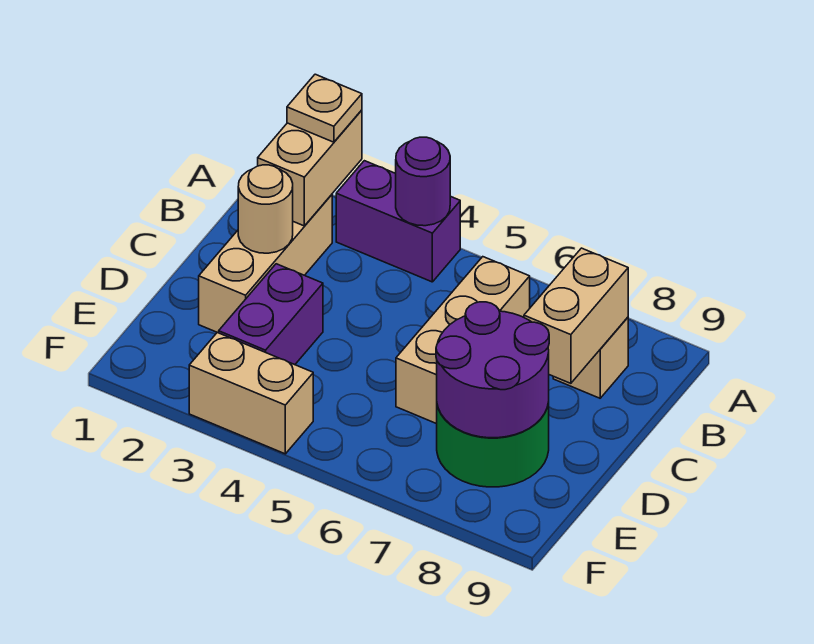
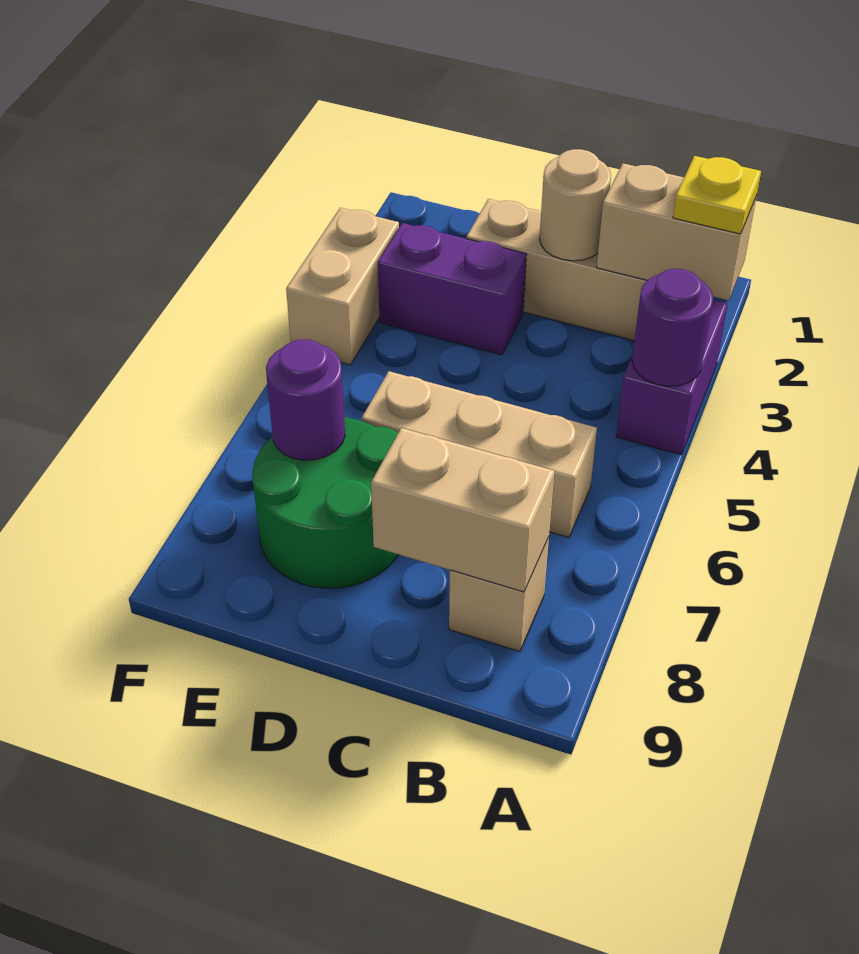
tan plate A2 level 3 -> yellow plate A2 level 3
purple round brick D7:E8 level 2 -> purple round brick E7 level 2

